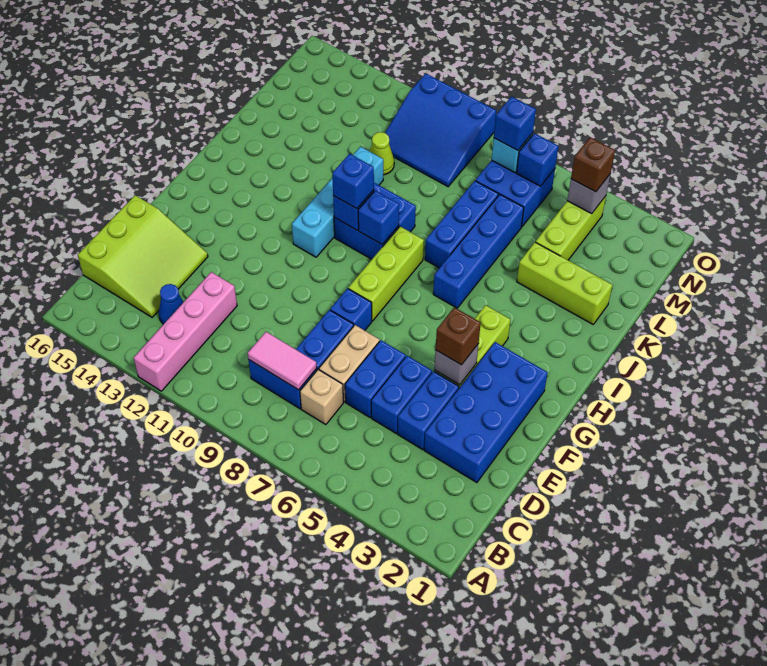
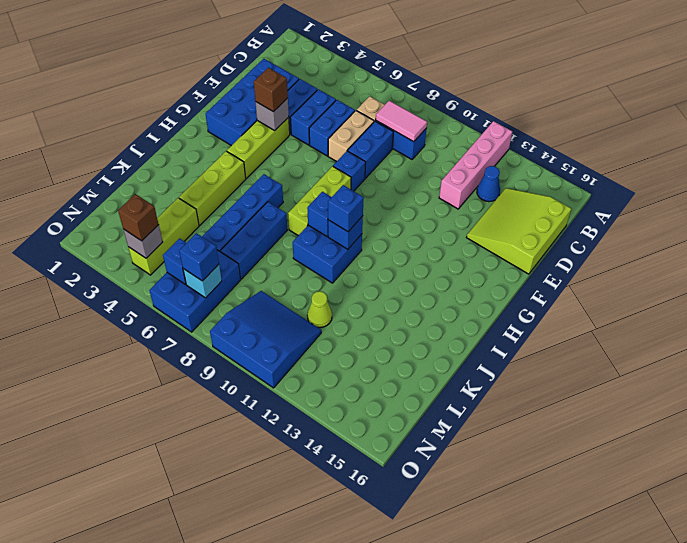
cyan brick H11:K11 level 1 -> none
lime brick K2:K4 level 1 -> lime brick I4:K4 level 1
blue brick M6:N7 level 1 -> blue brick M6:O7 level 1

